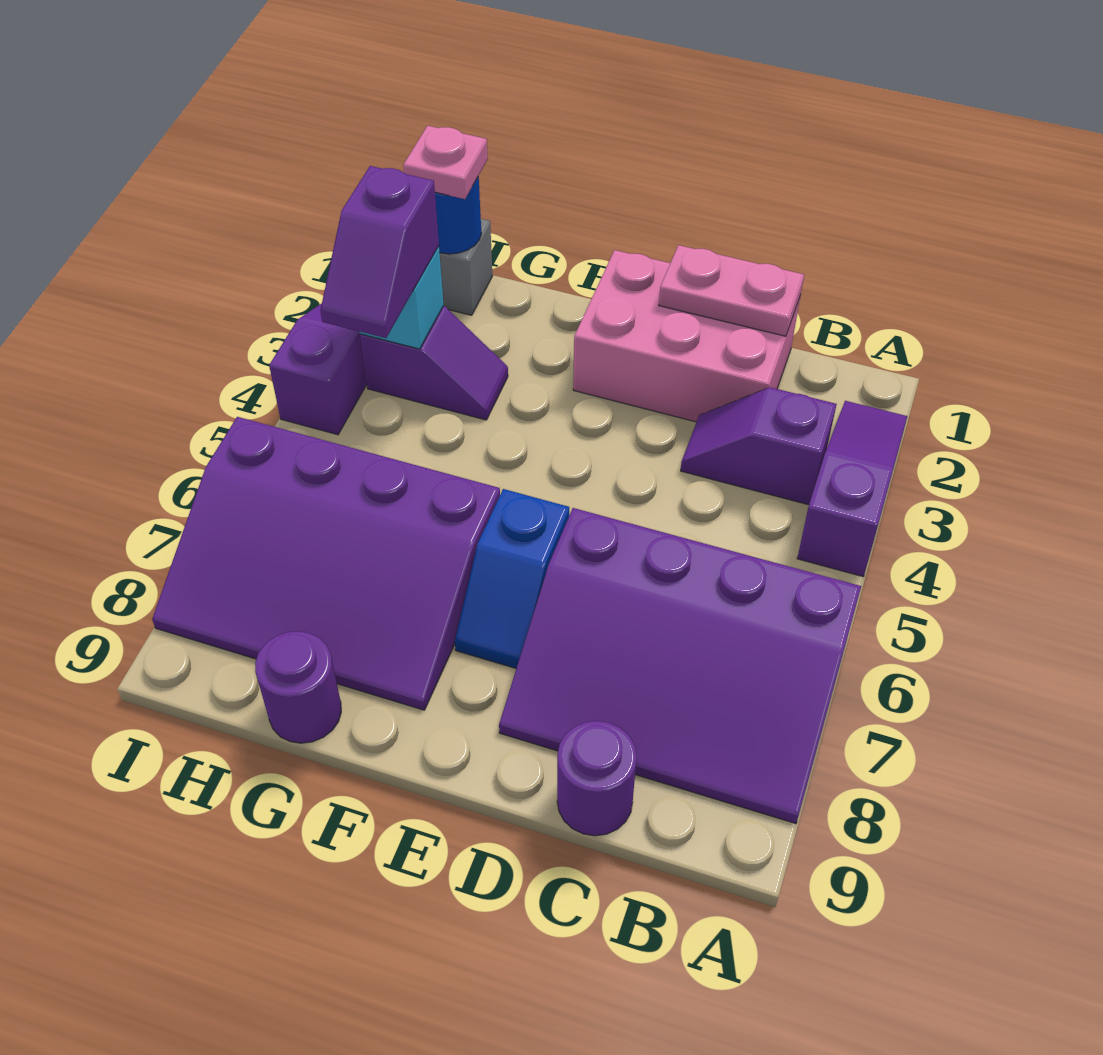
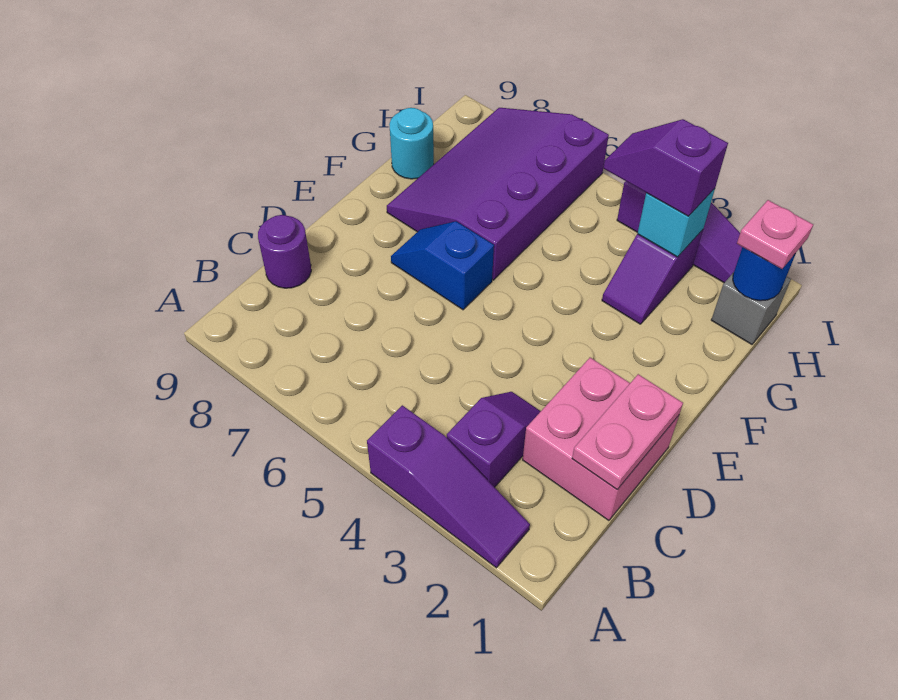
purple slope A6:D8 level 1 top 6 -> none
pink brick C1:E2 level 1 -> pink brick C1:D2 level 1
purple round brick G9 level 1 -> cyan round brick G9 level 1

